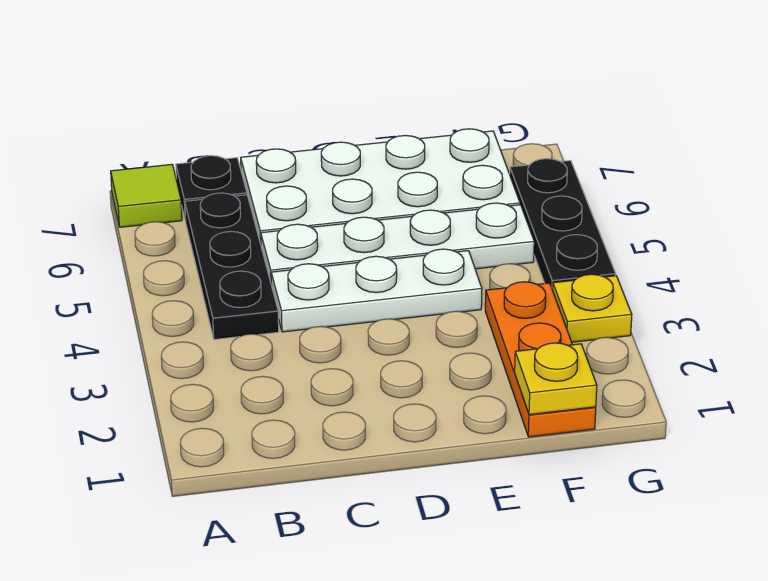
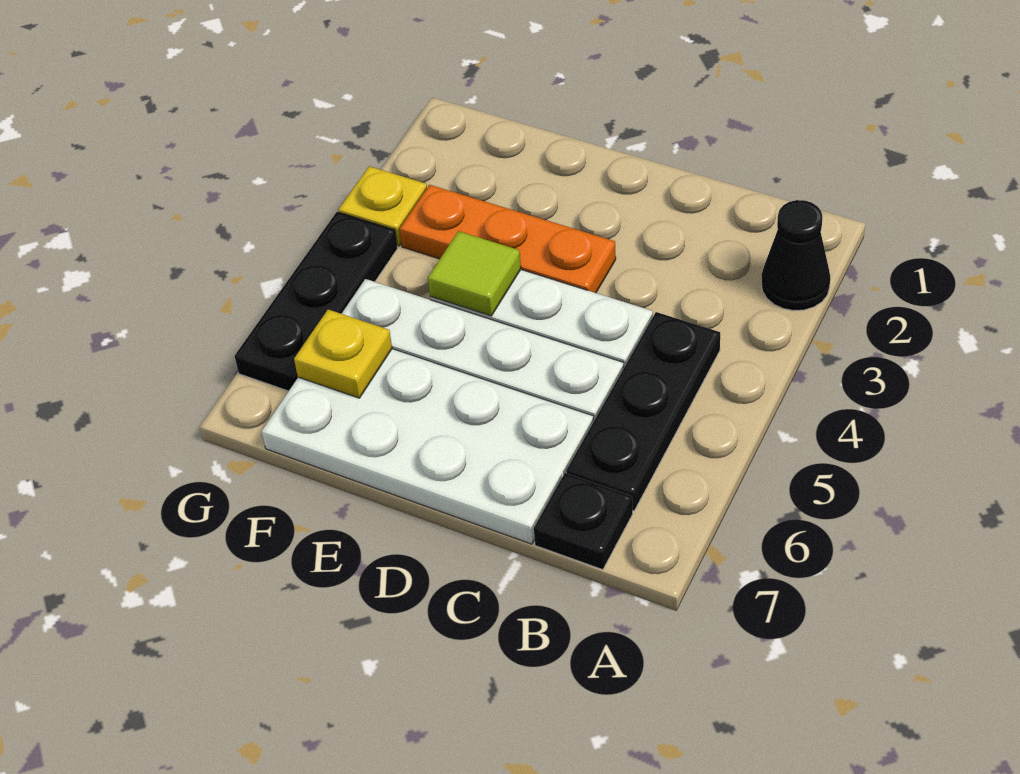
none -> black cone A2 level 1
lime tile A7 level 1 -> lime tile E4 level 2
orange plate F1:F3 level 1 -> orange plate D3:F3 level 1
yellow plate F1 level 2 -> yellow plate F6 level 2

